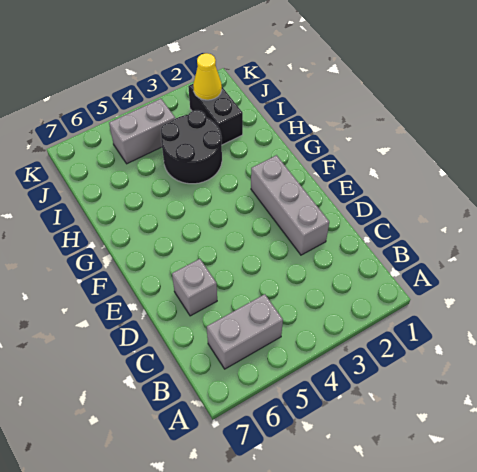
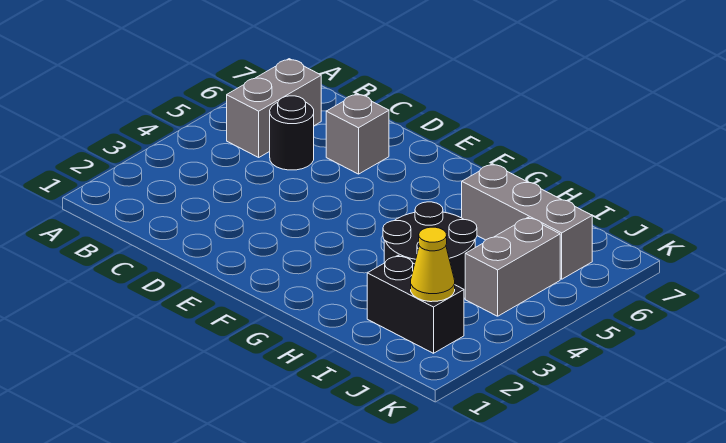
none -> black round brick C5 level 1
grey brick D2:F2 level 1 -> grey brick H6:J6 level 1

